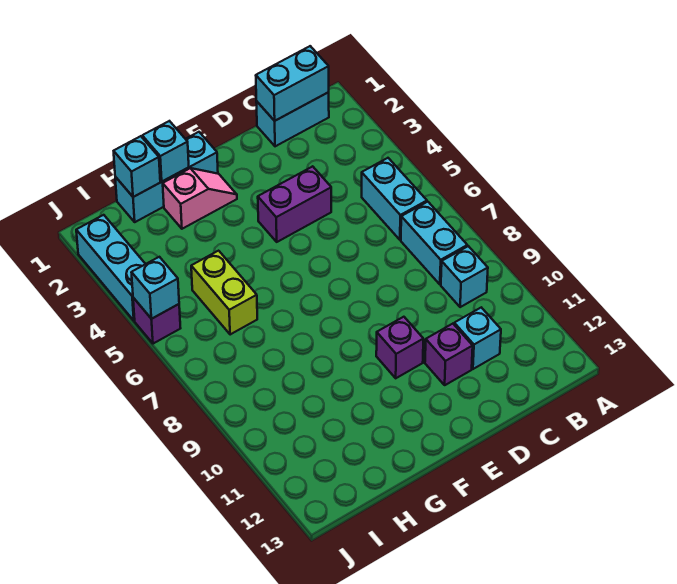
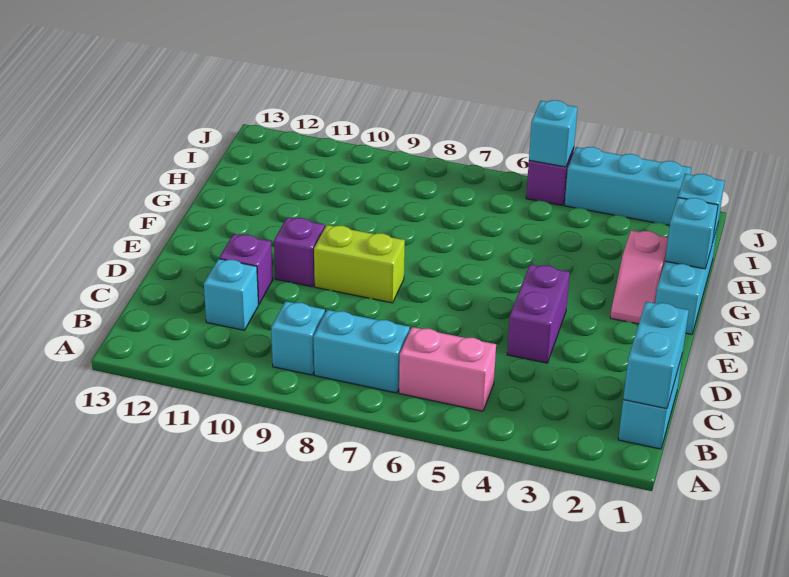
cyan brick B5:B6 level 1 -> pink brick B5:B6 level 1
lime brick H5:H6 level 1 -> lime brick E8:E9 level 1

